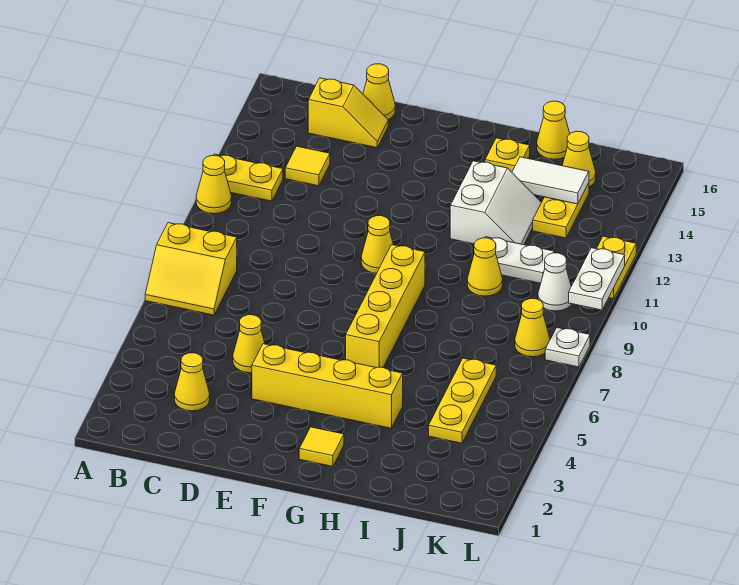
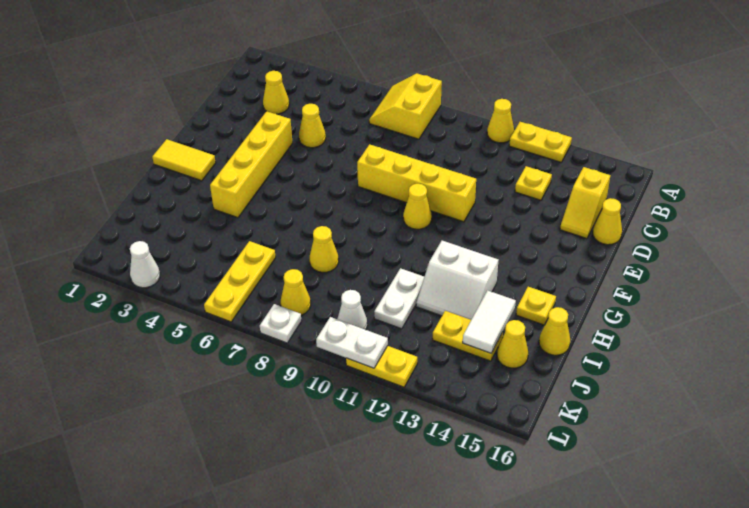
yellow plate A12:B12 level 1 -> yellow plate A12:A13 level 1
yellow tile C13 level 1 -> yellow plate C13 level 1
yellow tile G2 level 1 -> yellow tile G1:G2 level 1
yellow brick G6:G9 level 1 -> yellow brick E8:E11 level 1
yellow cone I10 level 1 -> yellow cone I8 level 1
yellow plate J4:J6 level 1 -> yellow plate J6:L6 level 1
none -> white cone L3 level 1

